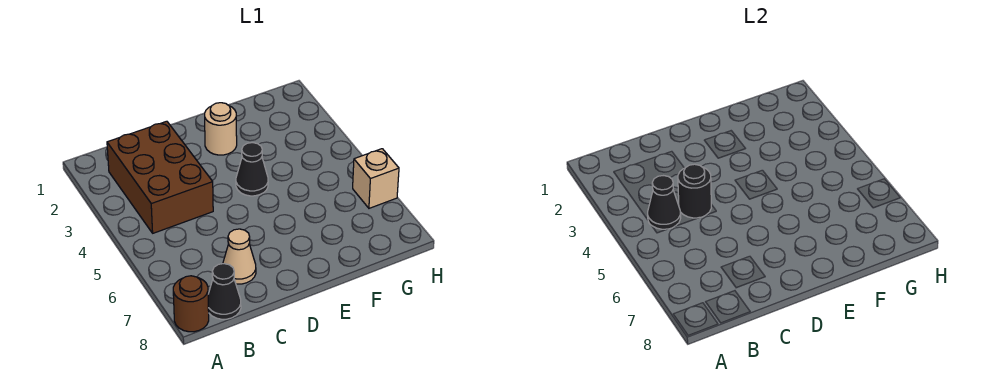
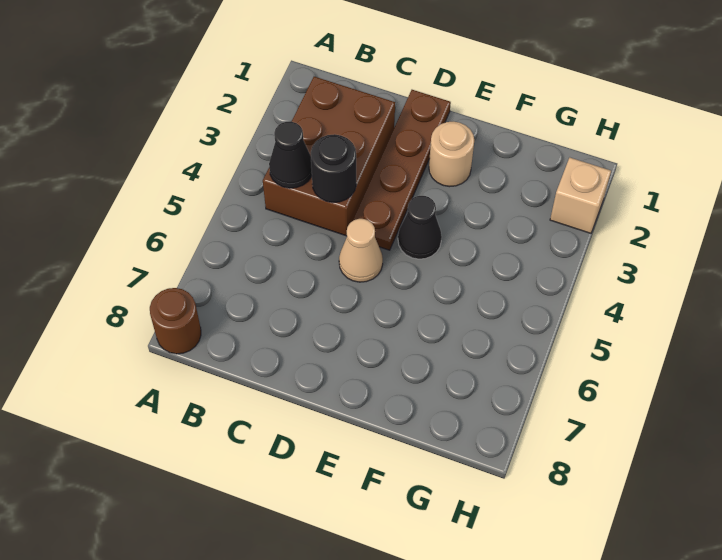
black cone B8 level 1 -> none
tan cone C7 level 1 -> tan cone D5 level 1
none -> brown plate D1:D4 level 1
tan brick H6 level 1 -> tan brick H2 level 1

